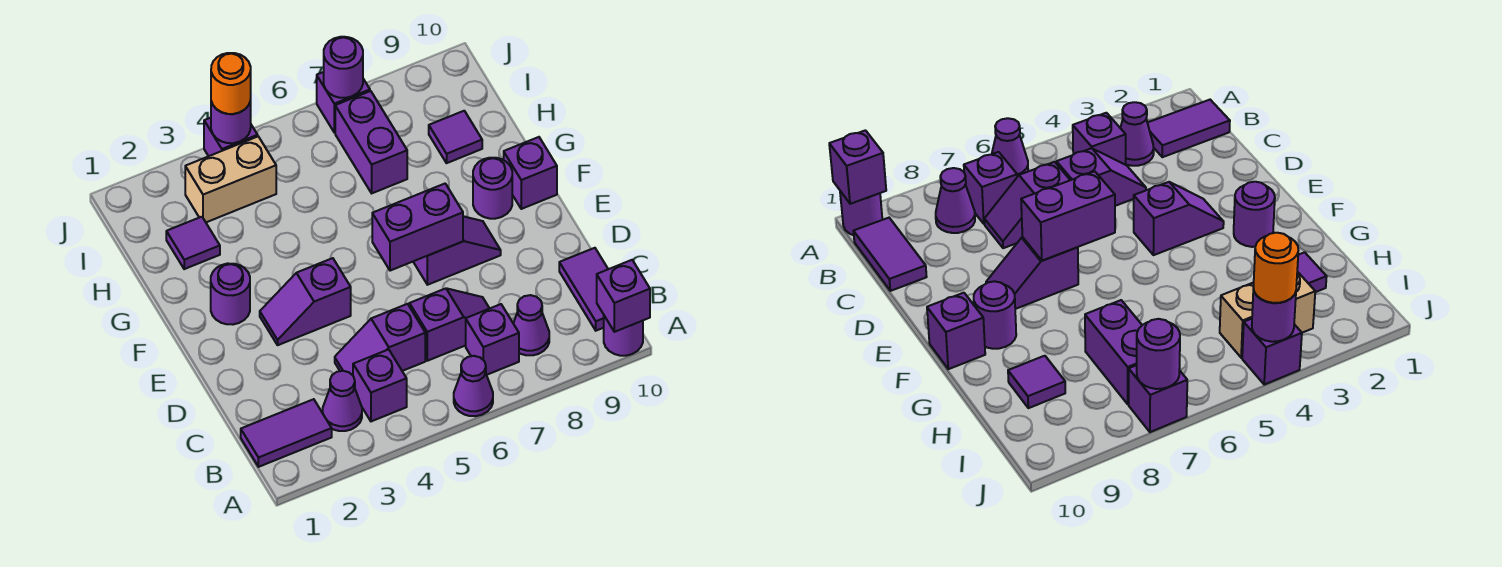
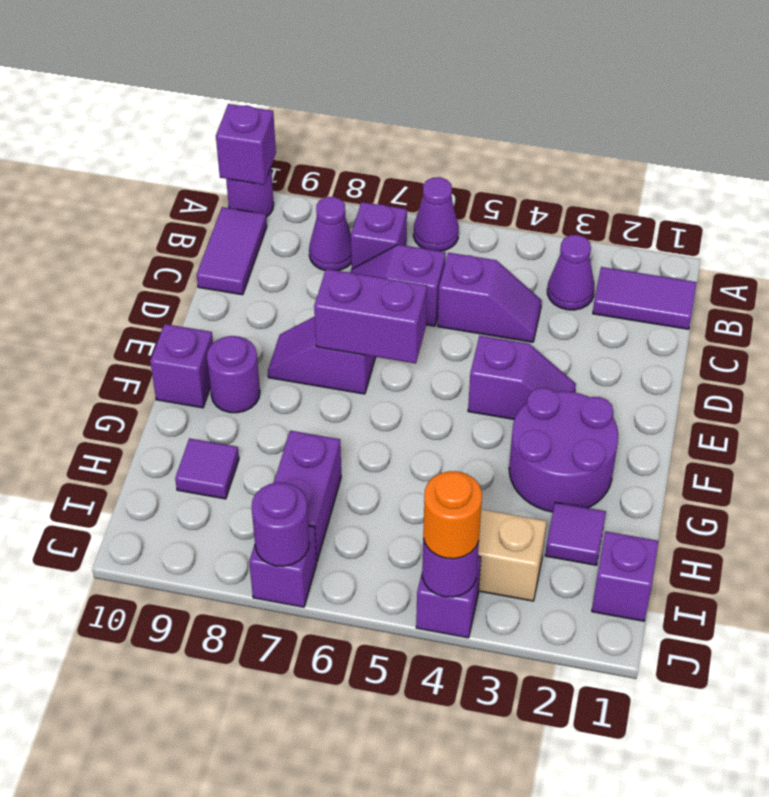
purple brick B4 level 1 -> purple brick I1 level 1
purple round brick F2 level 1 -> purple round brick F2:G3 level 1

